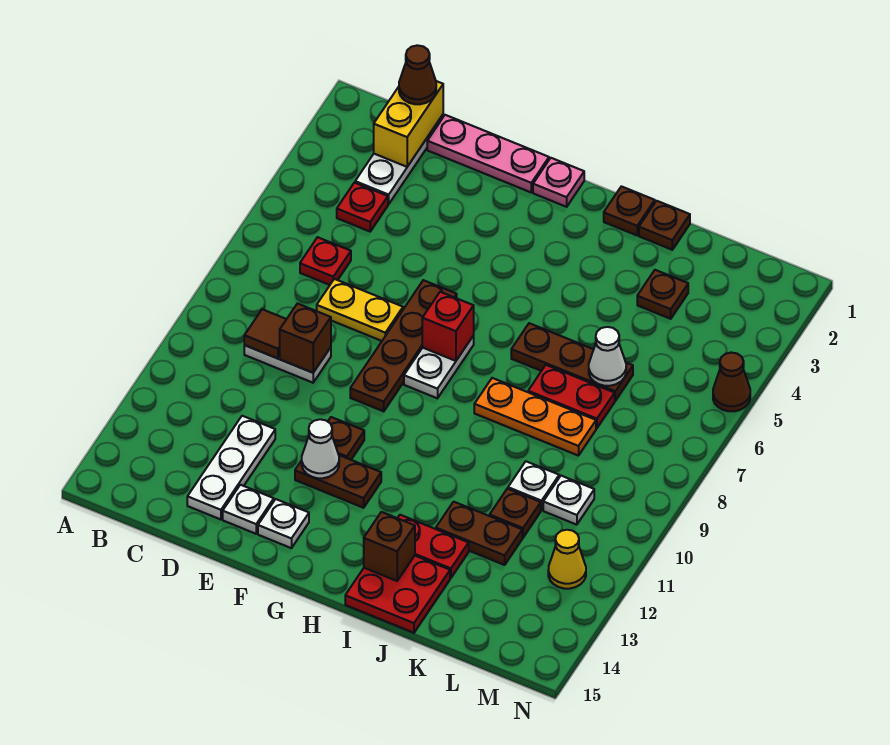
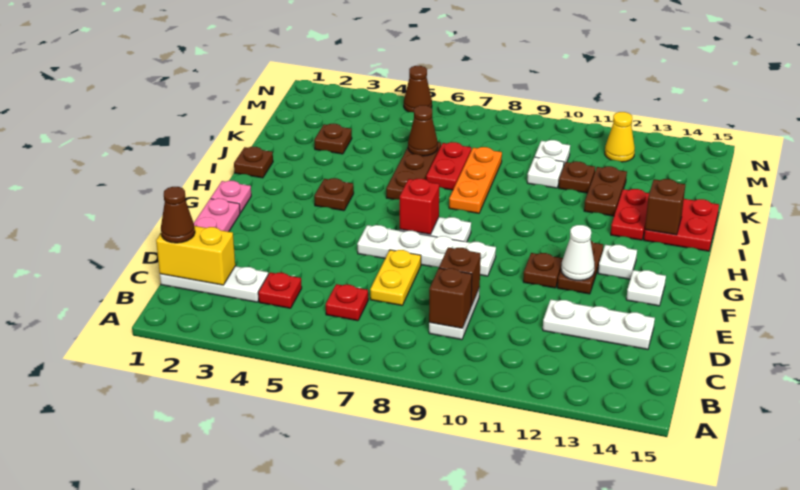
brown tile C9 level 2 -> brown brick C9 level 2
white plate E14 level 1 -> white plate G13 level 1
brown plate F6:F9 level 1 -> white plate F6:F9 level 1
brown plate J1 level 1 -> brown plate H4 level 1
white cone K6 level 2 -> brown cone K6 level 2

